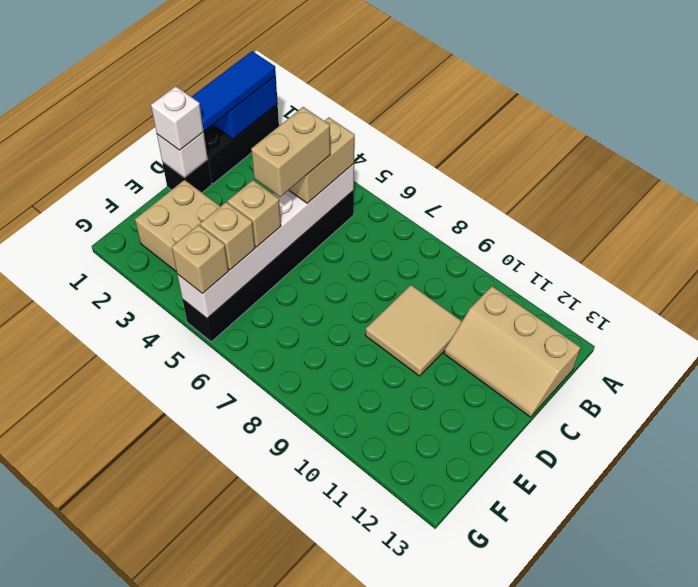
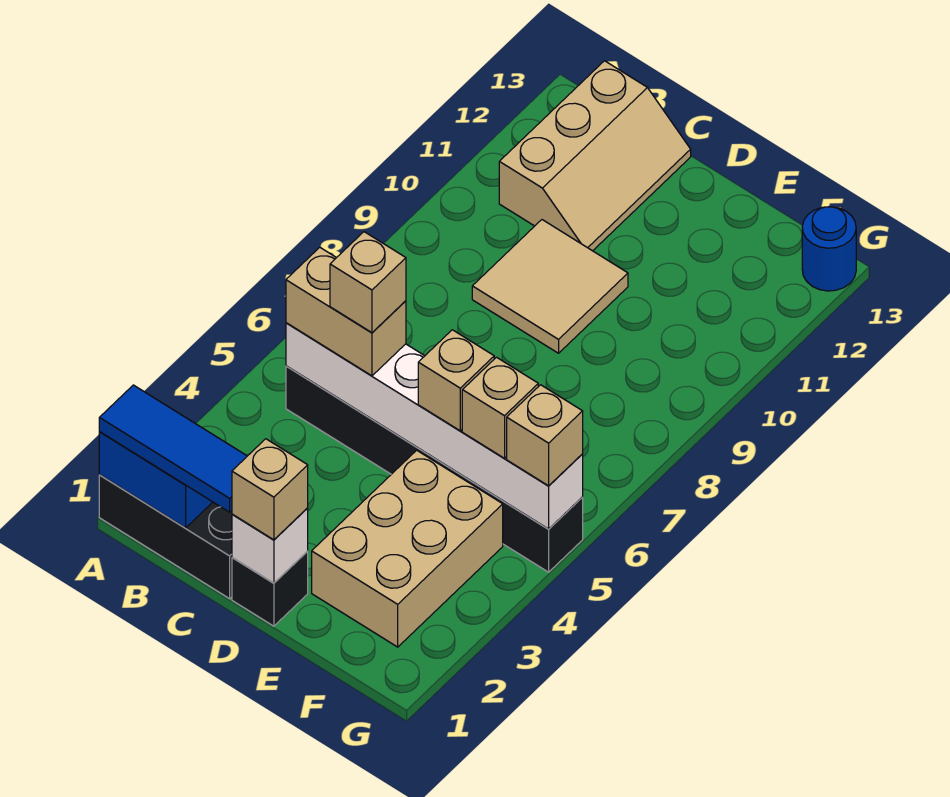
tan brick C5:D5 level 4 -> tan brick C5 level 4
white brick D1 level 3 -> tan brick D1 level 3
none -> blue round brick G13 level 1

